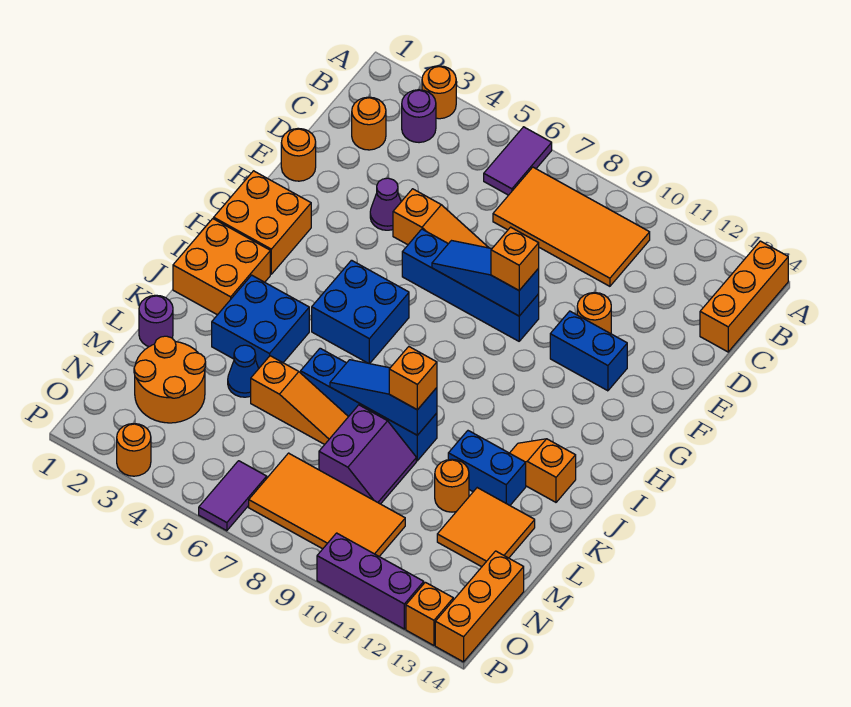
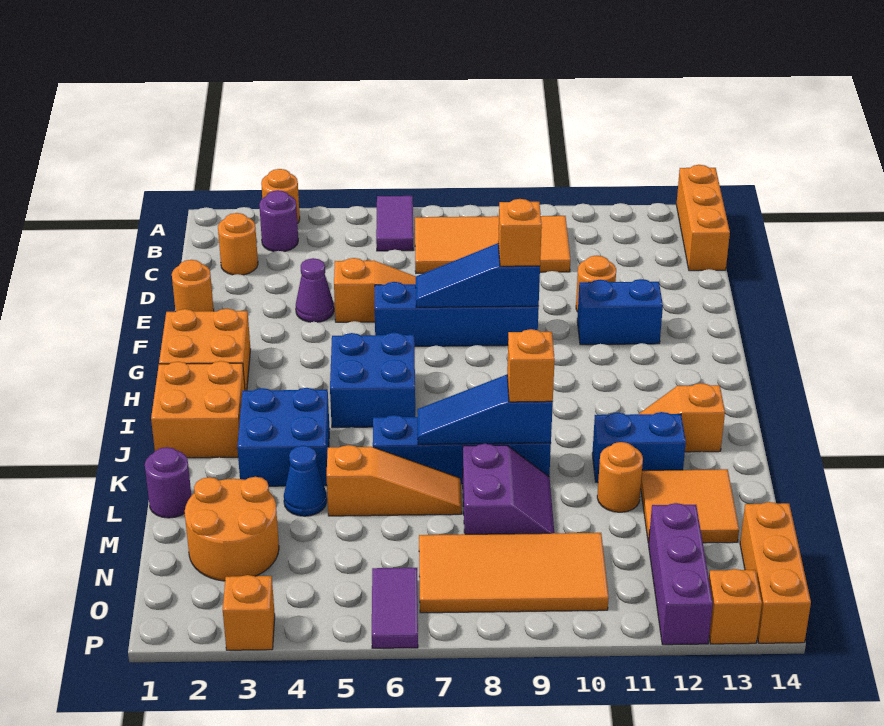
orange round brick P3 level 1 -> orange brick P3 level 1
purple brick P10:P12 level 1 -> purple brick N12:P12 level 1

